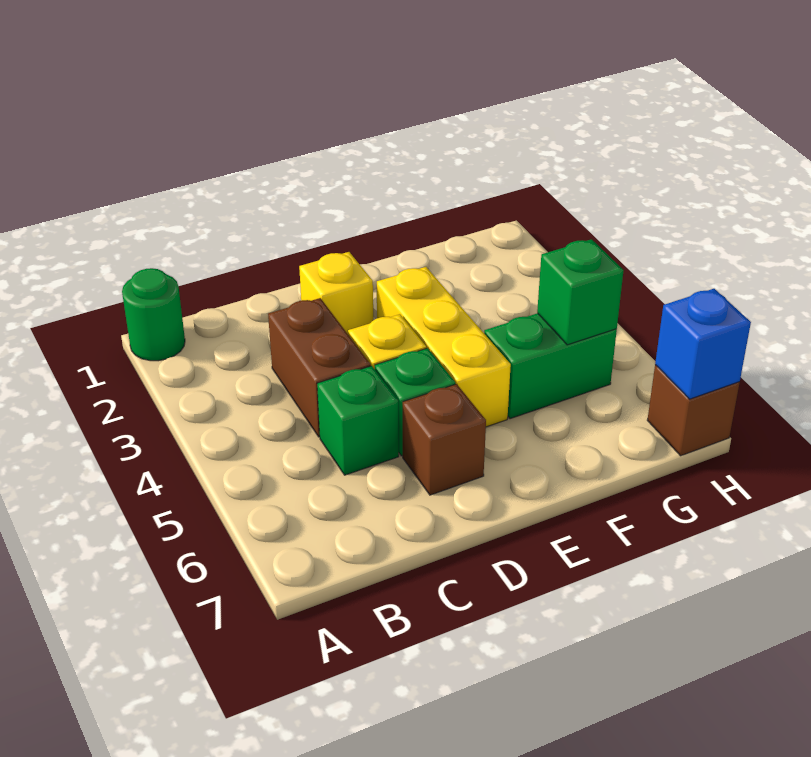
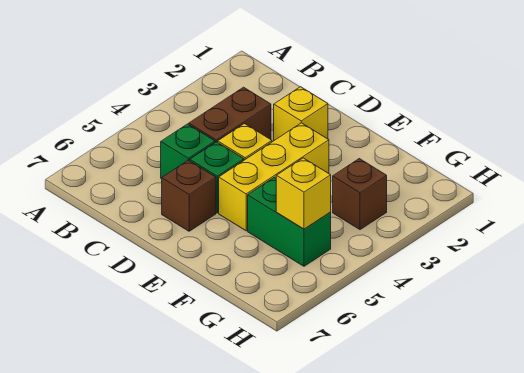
green round brick A1 level 1 -> none
green brick G5 level 2 -> yellow brick G5 level 2
brown brick H7 level 1 -> brown brick G3 level 1
blue brick H7 level 2 -> none

